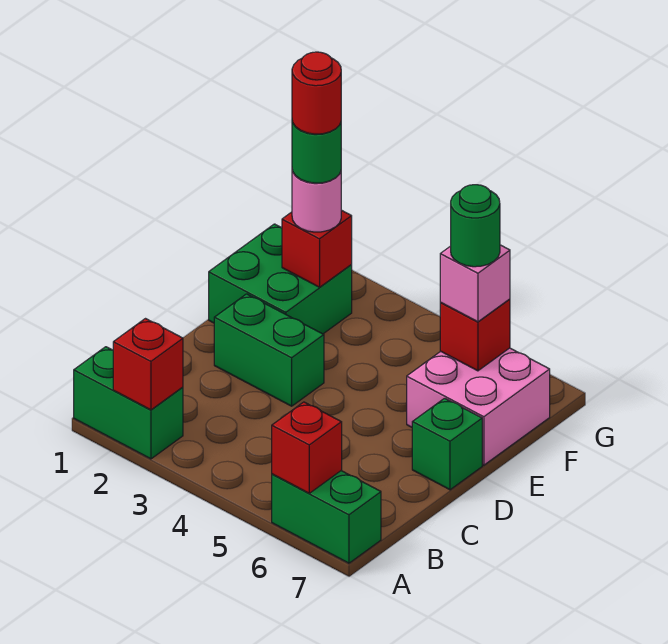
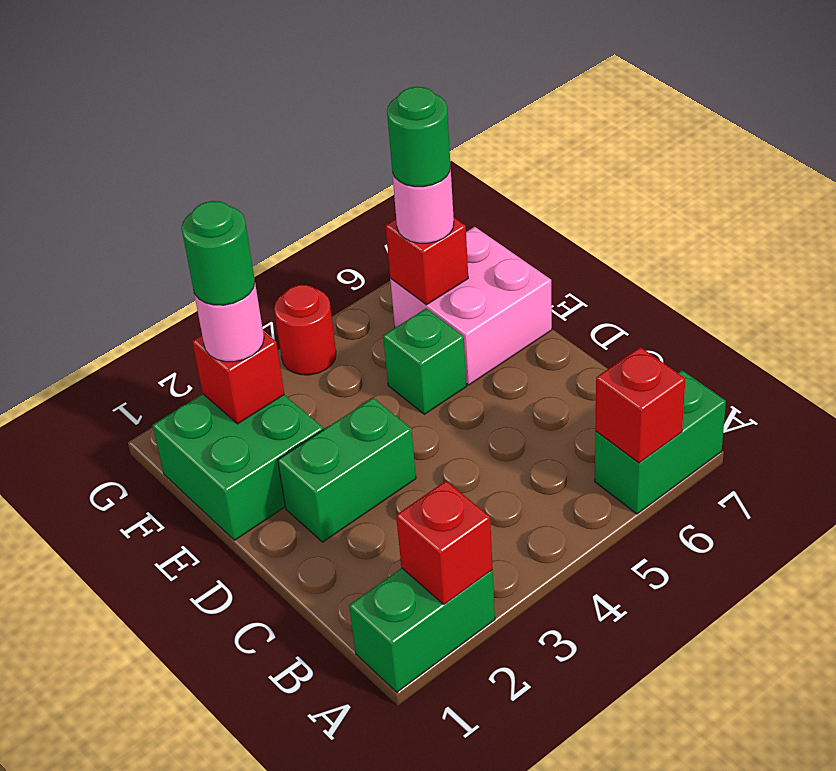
green brick D7 level 1 -> green brick E5 level 1
red round brick F2 level 5 -> red round brick G4 level 1
pink brick F6 level 3 -> pink round brick F6 level 3

